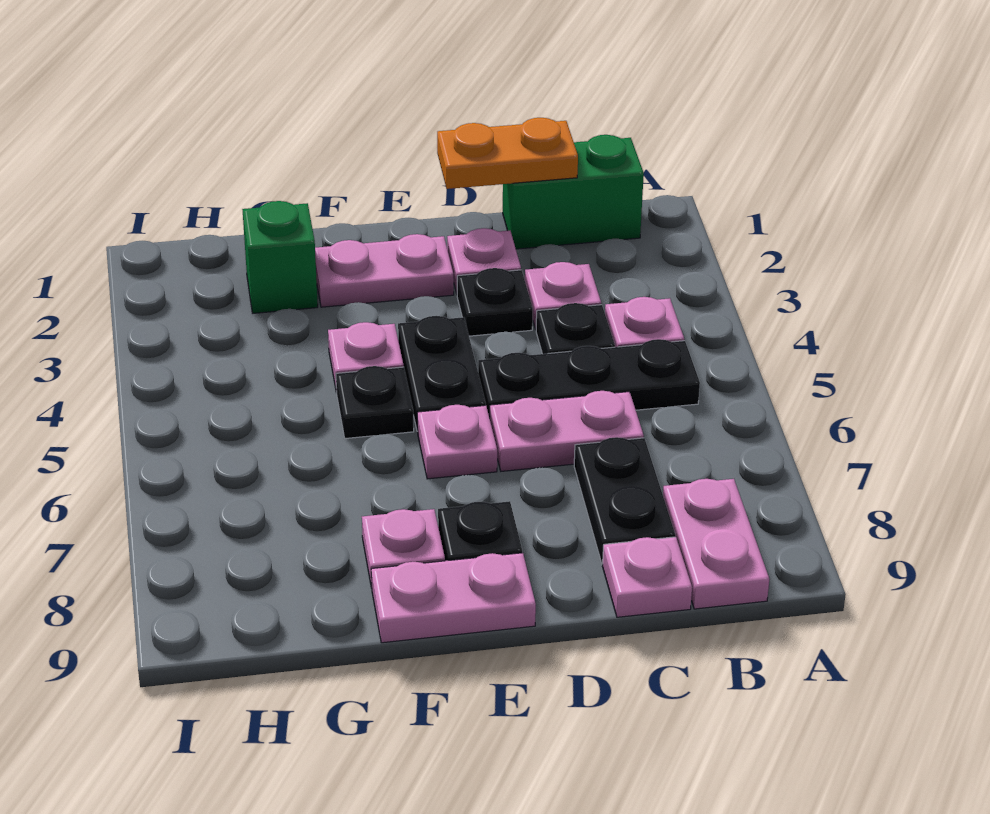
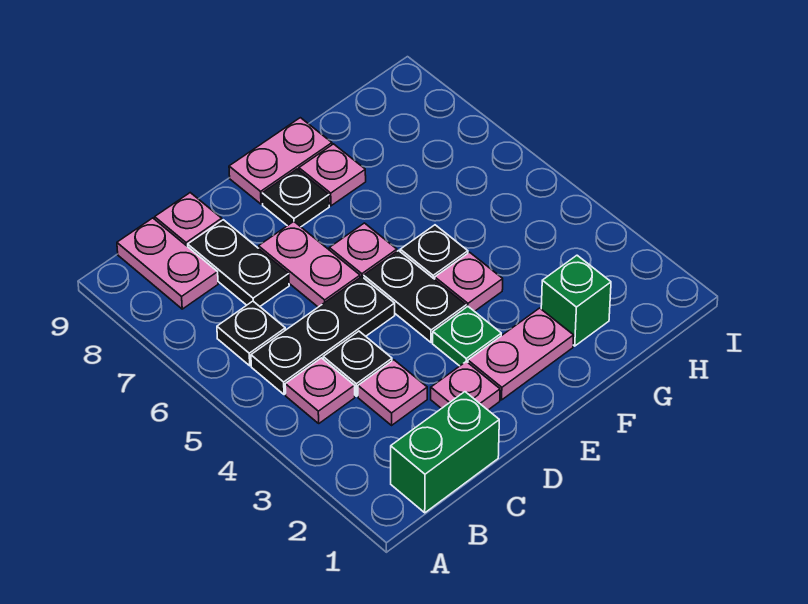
orange plate C1:D1 level 2 -> none
pink plate C6:D6 level 1 -> pink plate D6:D7 level 1
black plate D3 level 1 -> black plate B6 level 1
none -> green plate E3 level 1

